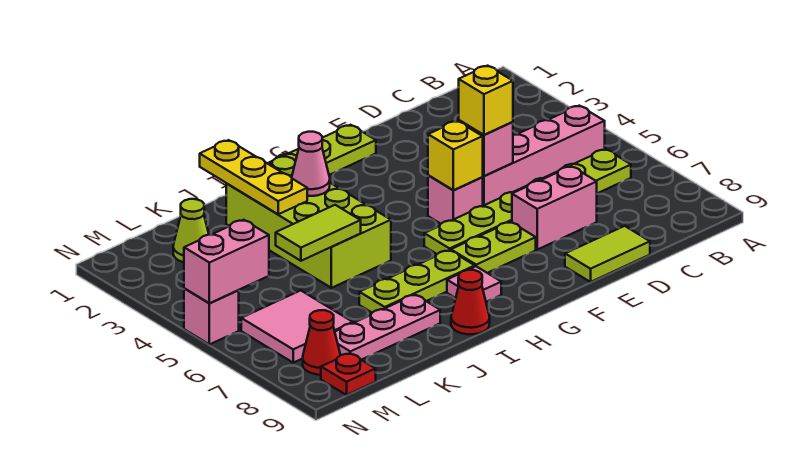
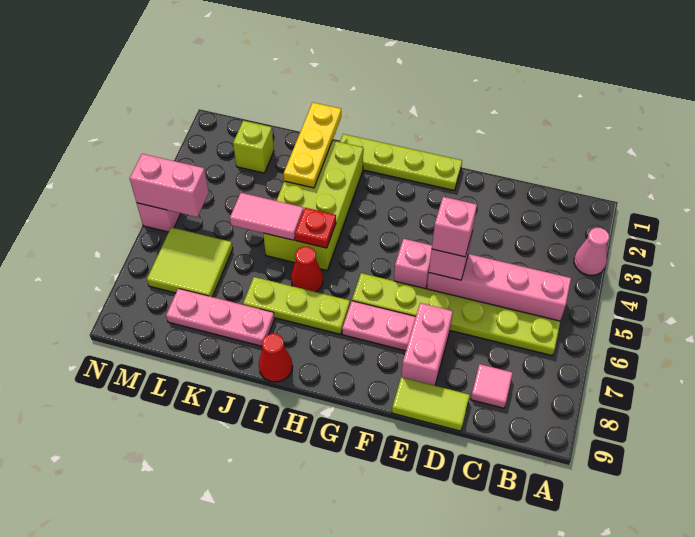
pink brick D7:E7 level 1 -> pink brick E7:E8 level 1
yellow brick E5 level 3 -> pink brick E5 level 3
yellow brick F5 level 2 -> none
lime plate F7:G7 level 1 -> pink plate F7:G7 level 1
pink tile H8 level 1 -> pink tile C8 level 1
pink cone I3 level 2 -> pink cone A3 level 1
lime tile J5:K5 level 2 -> pink tile J5:K5 level 2
lime cone L2 level 1 -> lime brick L2 level 1
pink tile L6:M7 level 1 -> lime tile L6:M7 level 1
red cone M8 level 1 -> red cone I6 level 1
red plate M9 level 1 -> red plate I5 level 2

